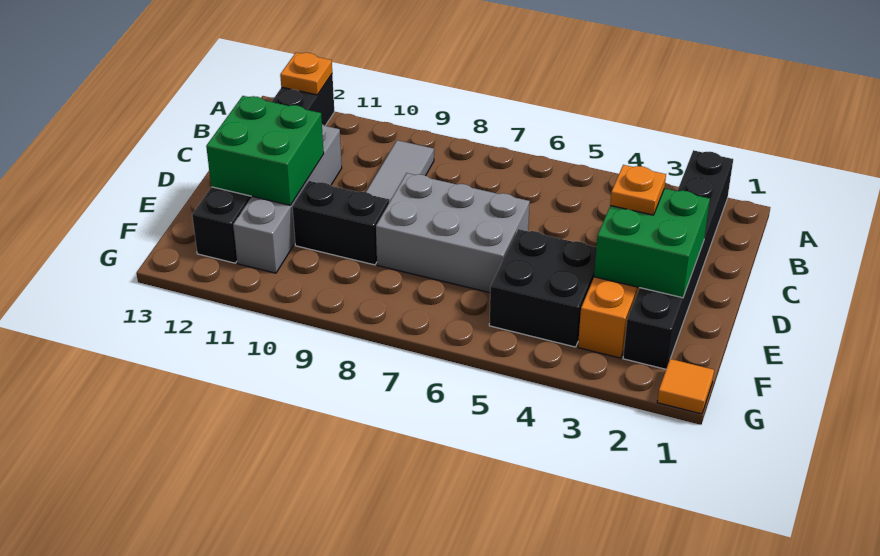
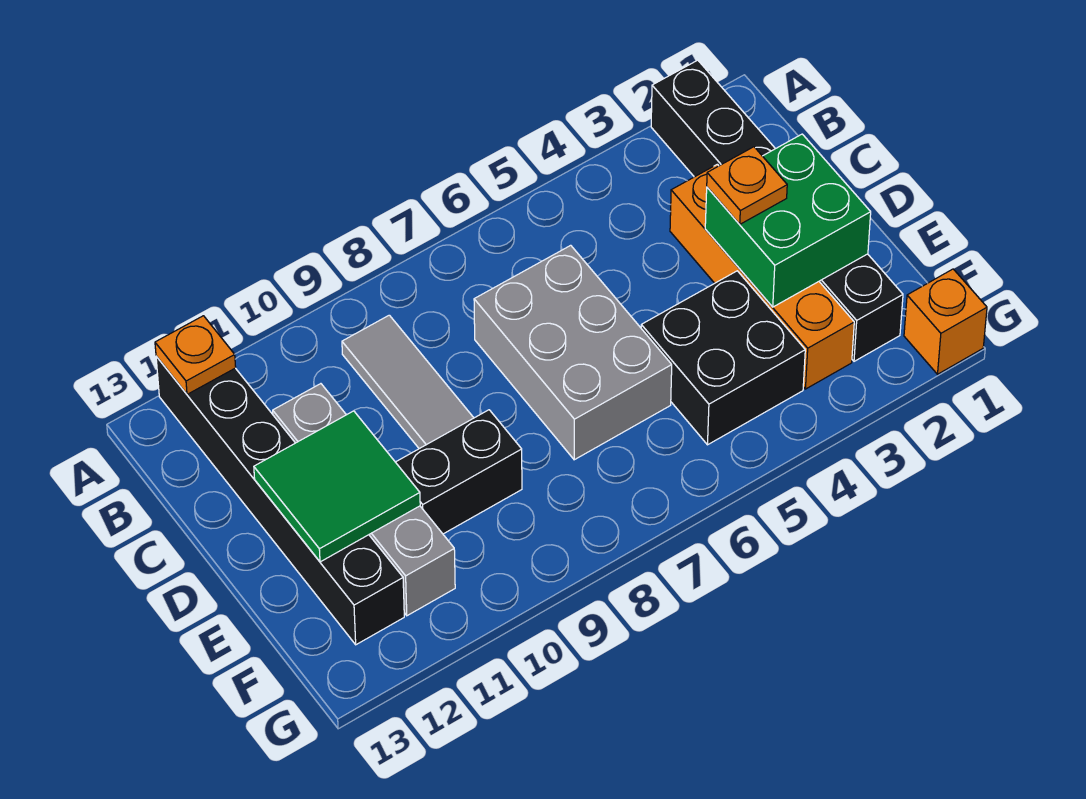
grey brick D6:E8 level 1 -> grey brick C6:E7 level 1
green brick D11:E12 level 2 -> green tile D11:E12 level 2
orange tile G1 level 1 -> orange brick G1 level 1

